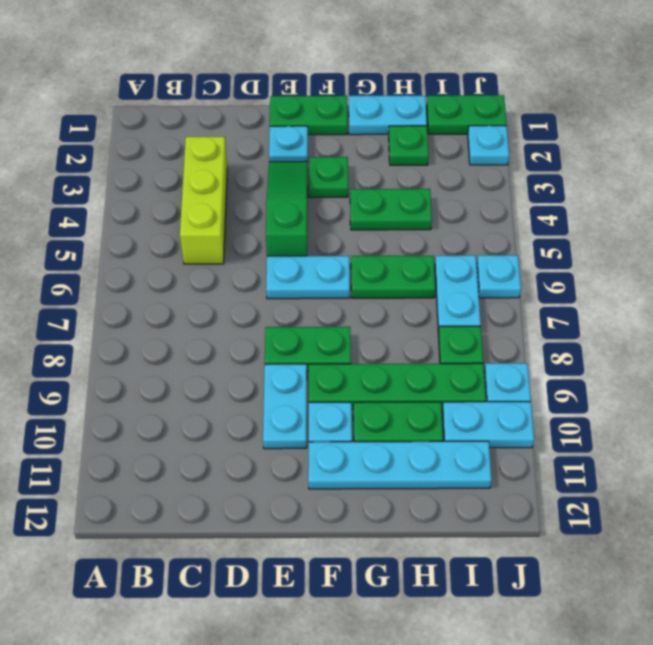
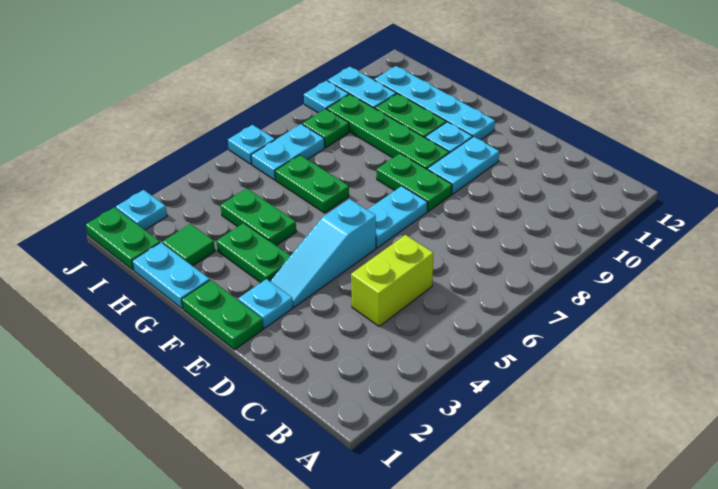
lime brick C3:C5 level 1 -> lime brick C4:C5 level 1
green slope E3:E5 level 1 top 5 -> cyan slope E3:E5 level 1 top 5
cyan plate E6:F6 level 1 -> cyan plate E6:E7 level 1
green plate F3 level 1 -> green plate F3:G3 level 1
green plate H2 level 1 -> green tile H2 level 1

